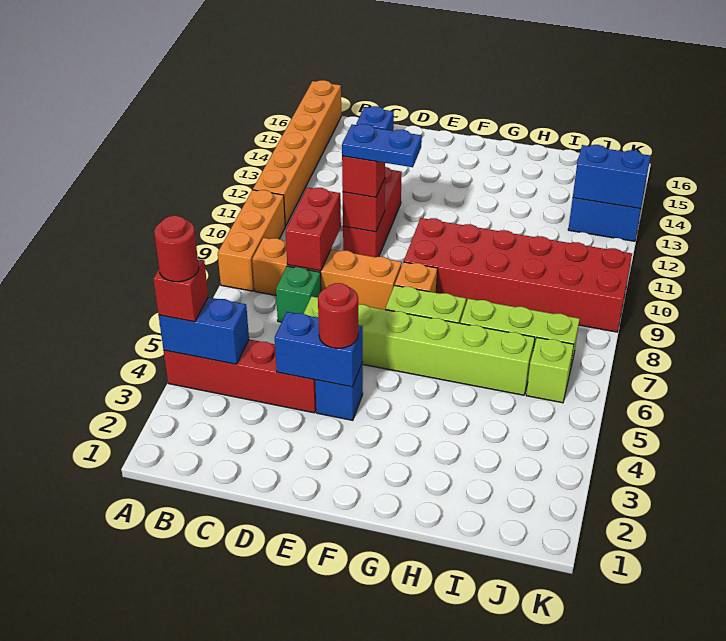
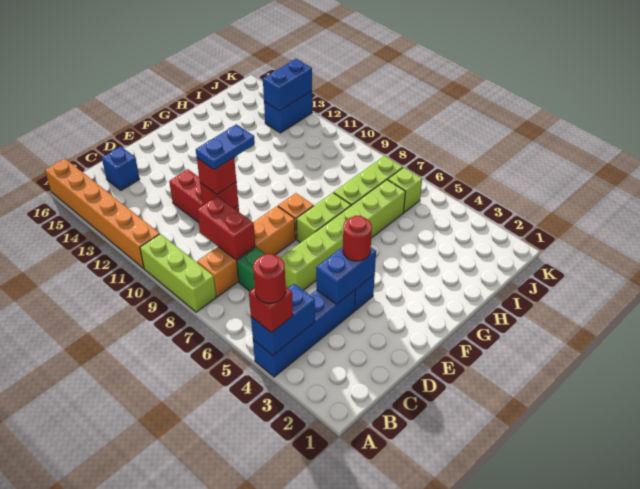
red brick A4:D4 level 1 -> blue brick A4:D4 level 1
orange brick A8:A10 level 1 -> lime brick A8:A10 level 1
red brick F9:K10 level 1 -> none

